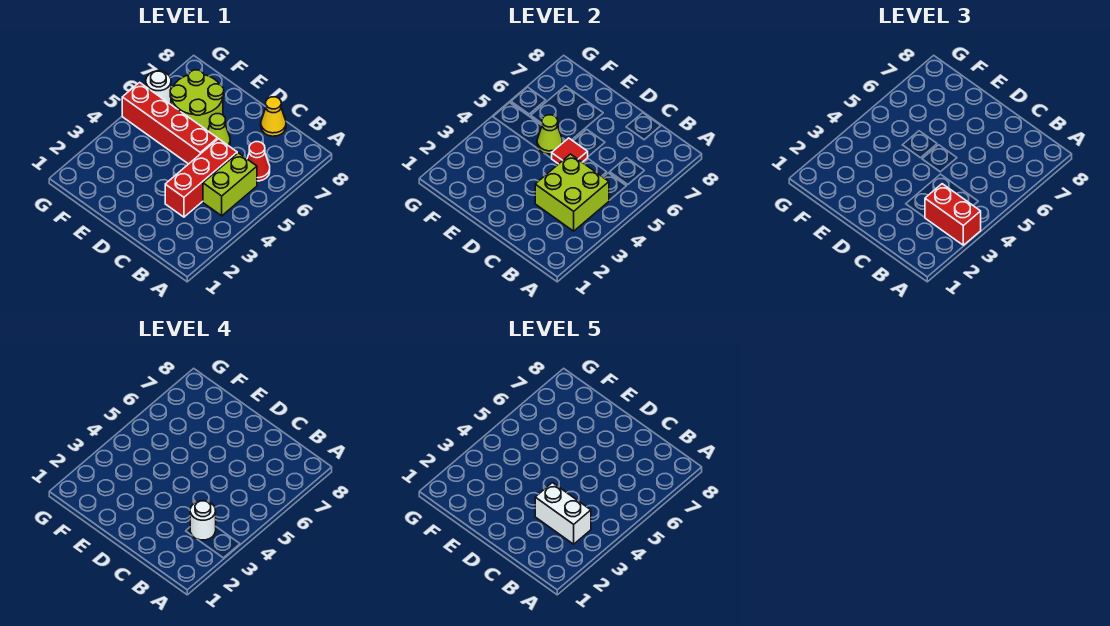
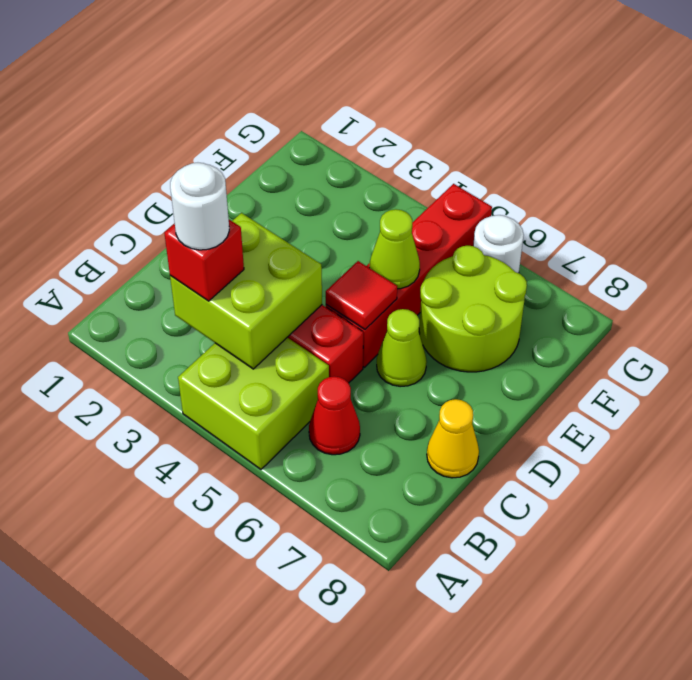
red brick A3:B3 level 3 -> red brick B3 level 3
white brick B3:C3 level 5 -> none
lime brick B4:B5 level 1 -> lime brick A4:B5 level 1

